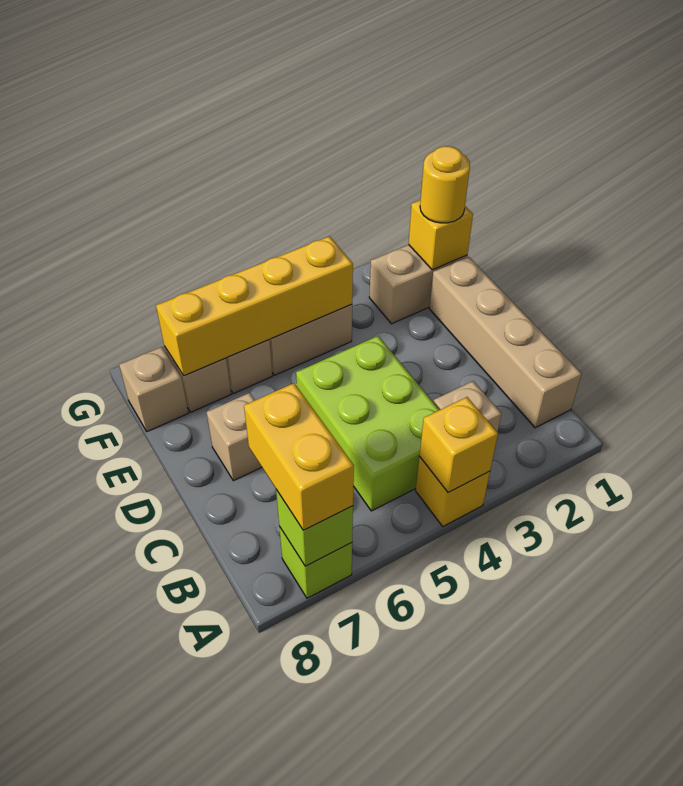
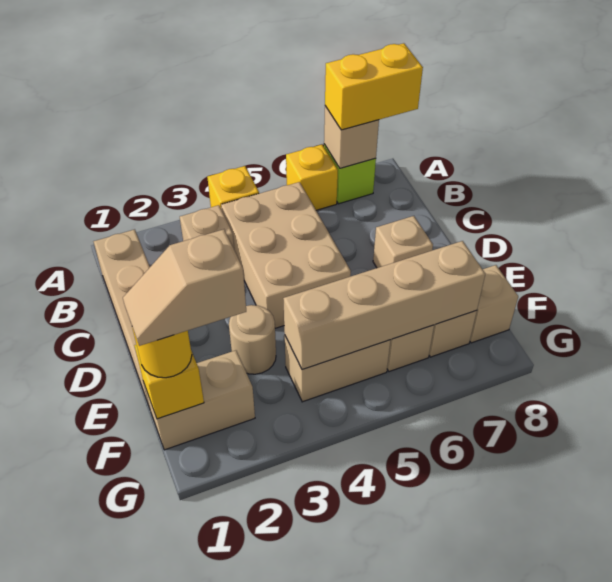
yellow brick A4 level 2 -> yellow brick A6 level 1
lime brick A7 level 2 -> tan brick A7 level 2
yellow brick A7:B7 level 3 -> yellow brick A7:A8 level 3
lime brick B4:D5 level 1 -> tan brick B4:D5 level 1
none -> tan round brick E3 level 1
none -> tan slope F1:F2 level 4 top 2
yellow brick F4:F7 level 2 -> tan brick F4:F7 level 2

